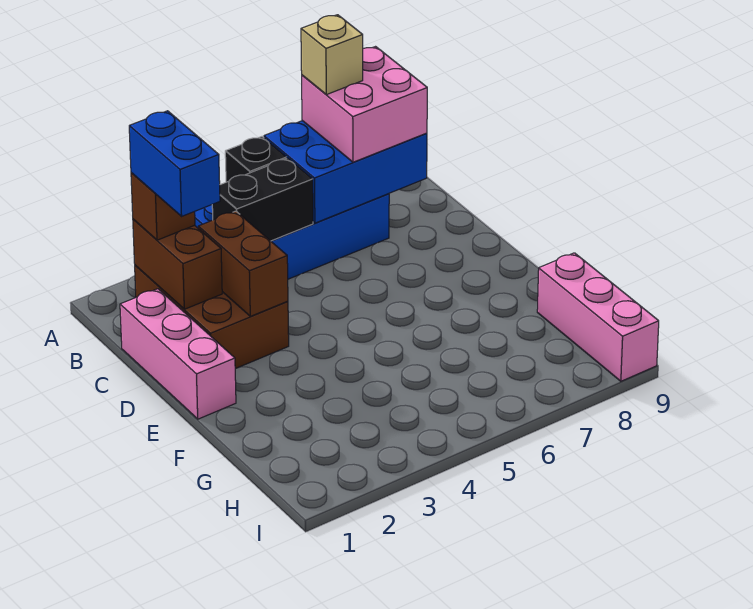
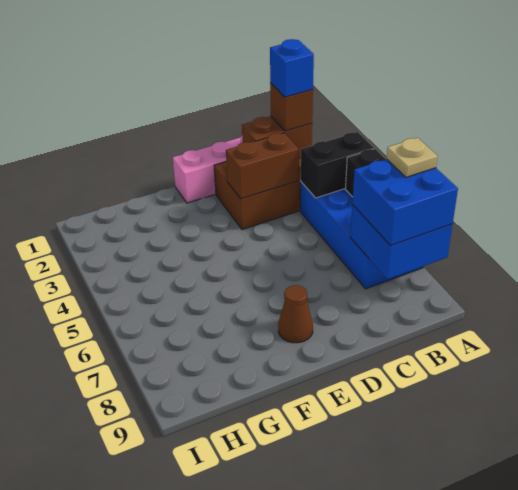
blue brick A6:B8 level 2 -> blue brick A7:B8 level 2
pink brick A7:B8 level 3 -> blue brick A7:B8 level 3
tan brick A7 level 4 -> tan plate A7 level 4
blue brick B2:C2 level 4 -> blue brick B2 level 4
black brick B4:B5 level 2 -> black brick A4:B4 level 2
none -> brown cone E8 level 1
pink brick G9:I9 level 1 -> none

